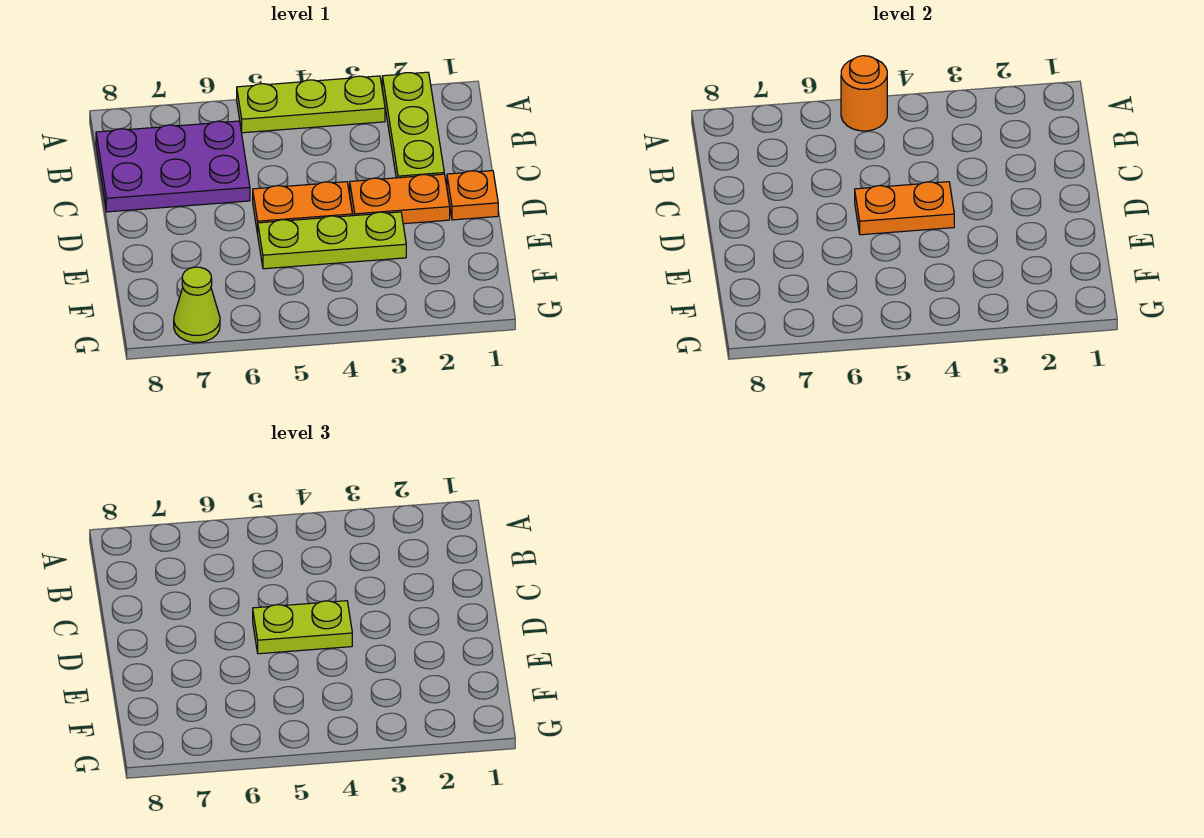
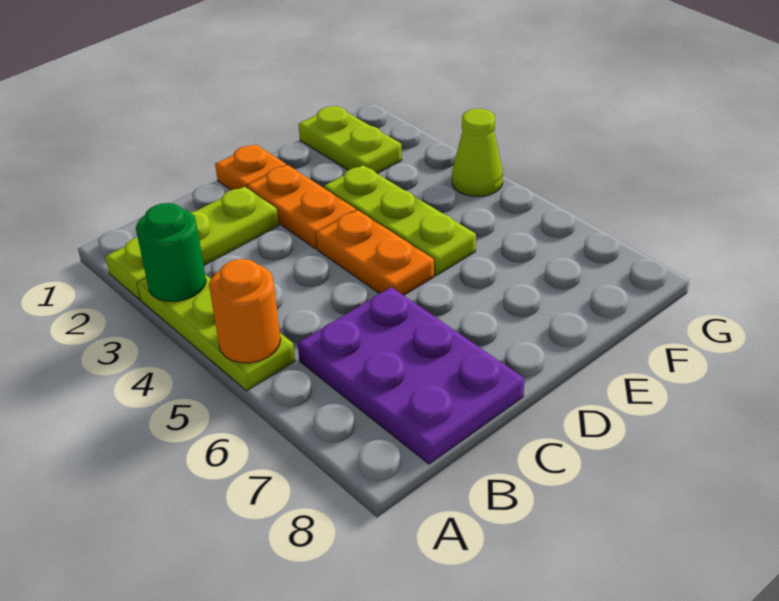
none -> green round brick A3 level 2
orange plate D4:D5 level 2 -> none
lime plate D4:D5 level 3 -> lime plate F1:F2 level 1
lime cone G7 level 1 -> lime cone G4 level 1

